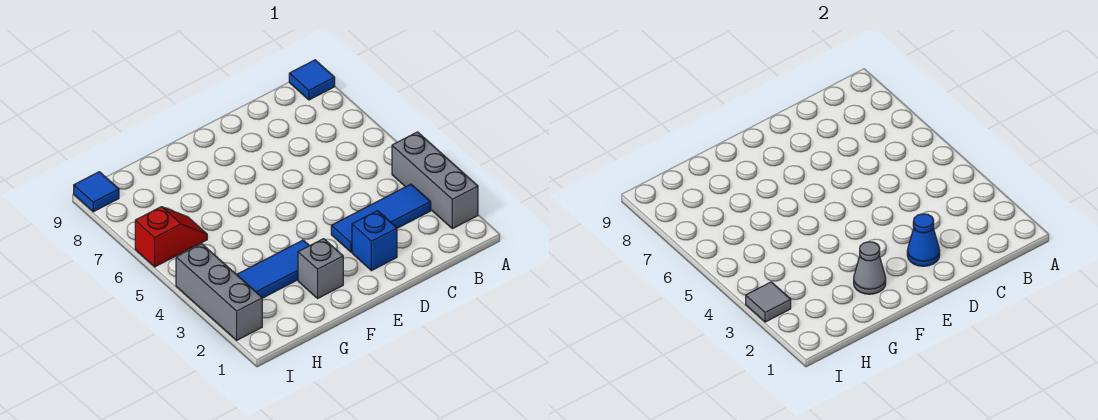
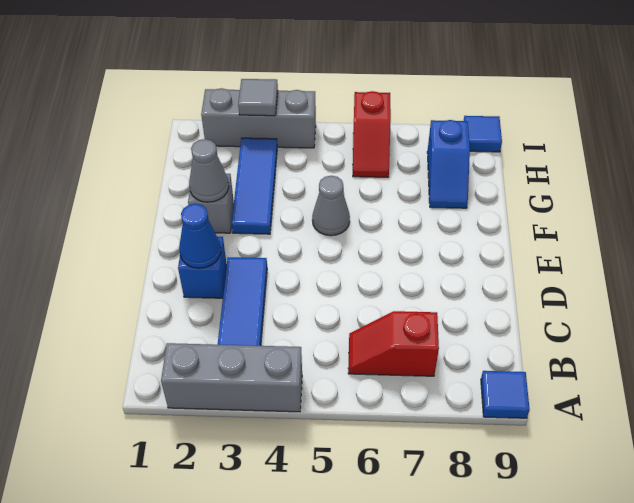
none -> red slope B6:B7 level 1 top 7
none -> grey cone F5 level 1
none -> blue slope G8:H8 level 1 top H

